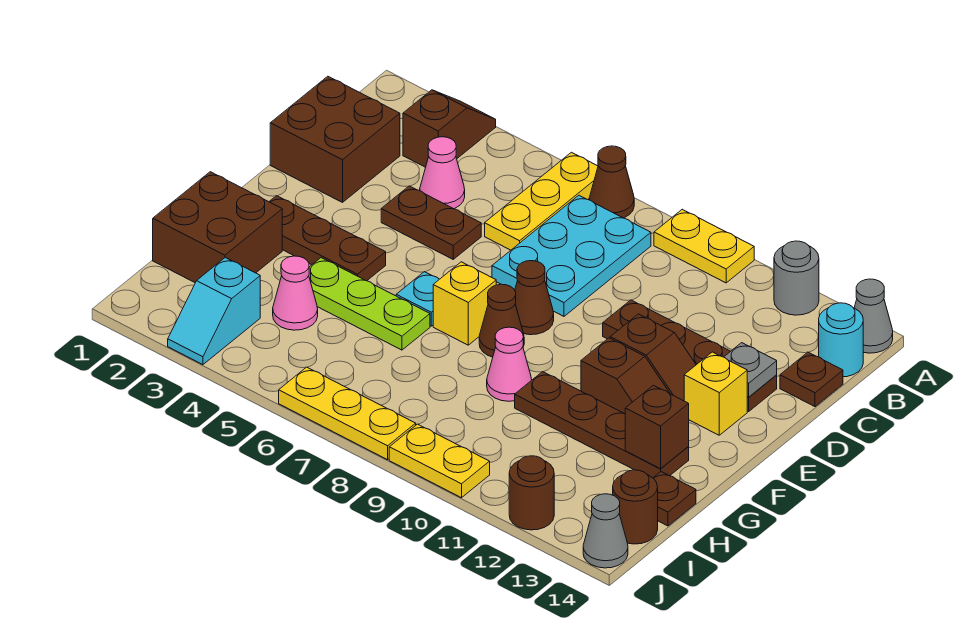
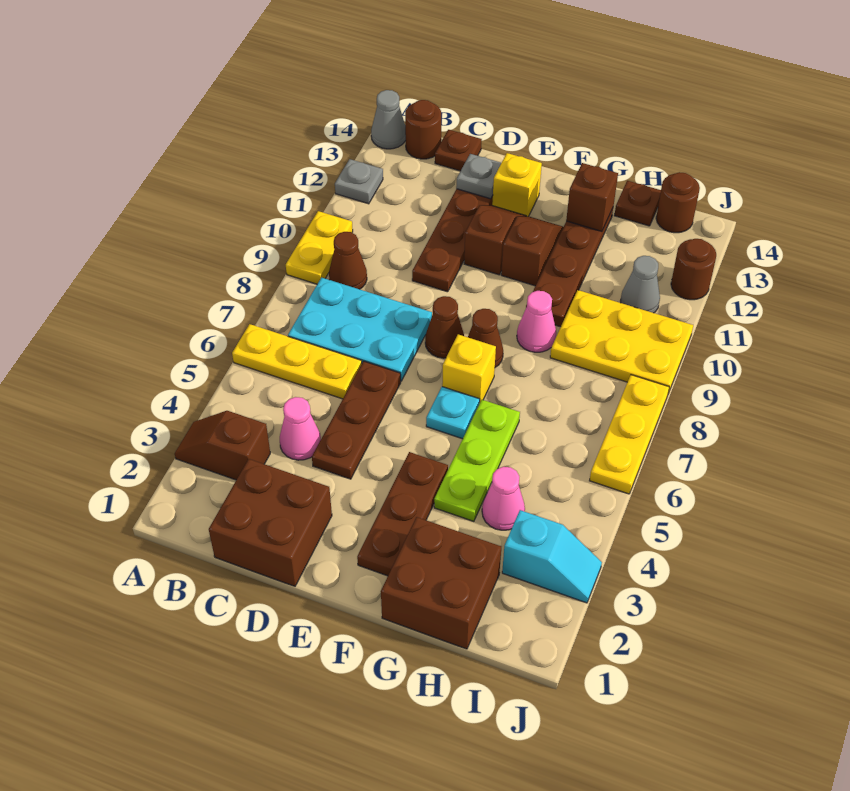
brown cone A7 level 1 -> brown cone B9 level 1
grey round brick A12 level 1 -> grey plate A12 level 1
cyan round brick B14 level 1 -> brown round brick B14 level 1
brown plate D4:D5 level 1 -> brown plate D4:D6 level 1
yellow plate J9:J10 level 1 -> yellow plate H9:J10 level 1
grey cone J14 level 1 -> grey cone I11 level 1

